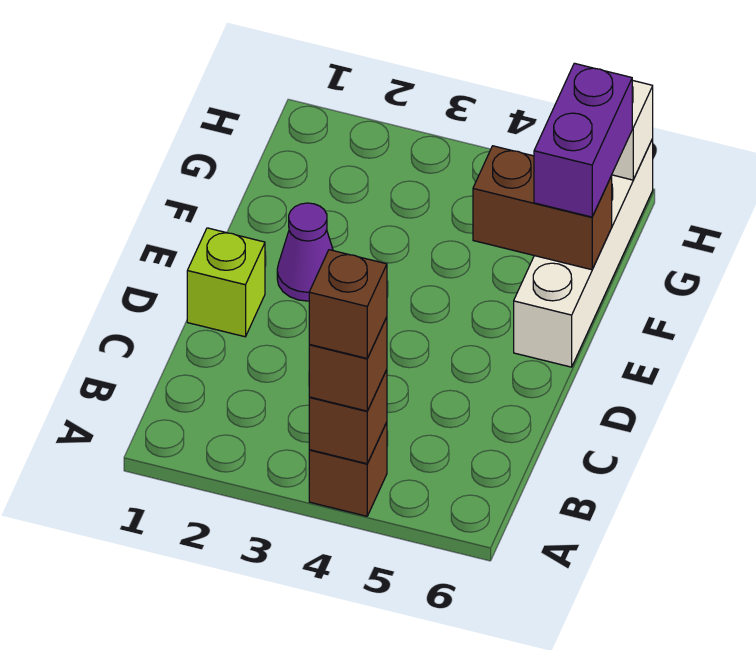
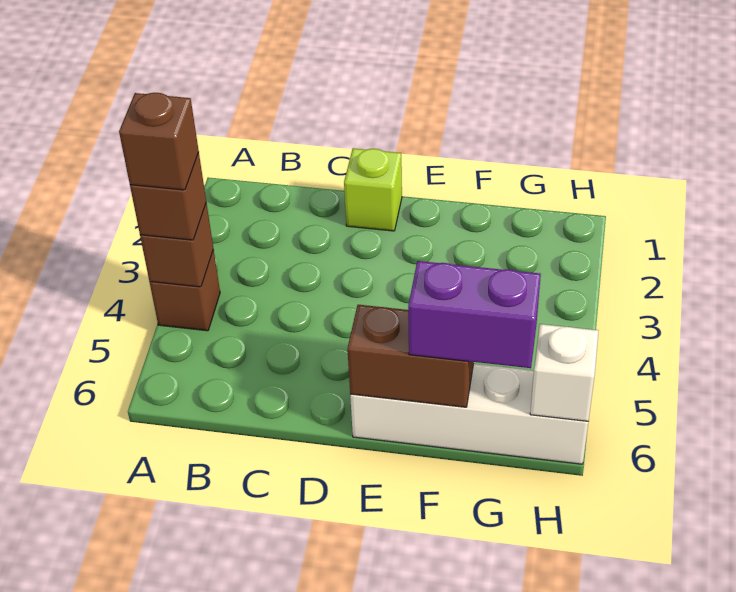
purple cone E2 level 1 -> none
brown brick F5:F6 level 2 -> brown brick E6:F6 level 2

